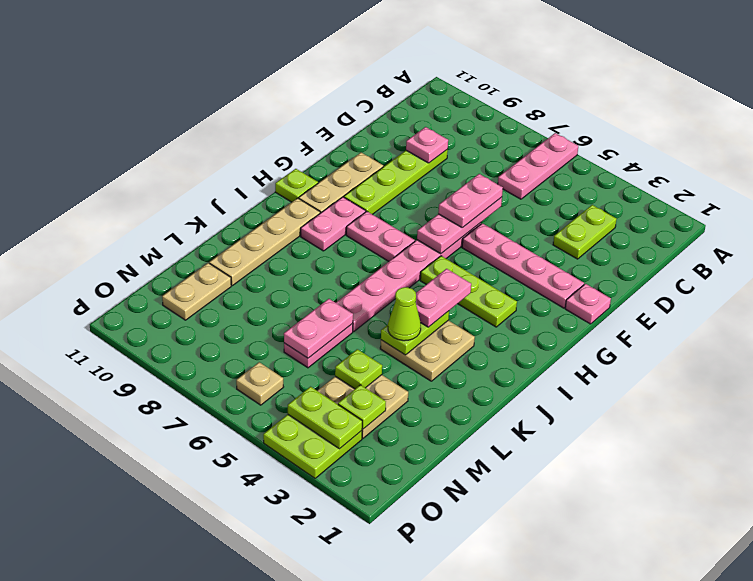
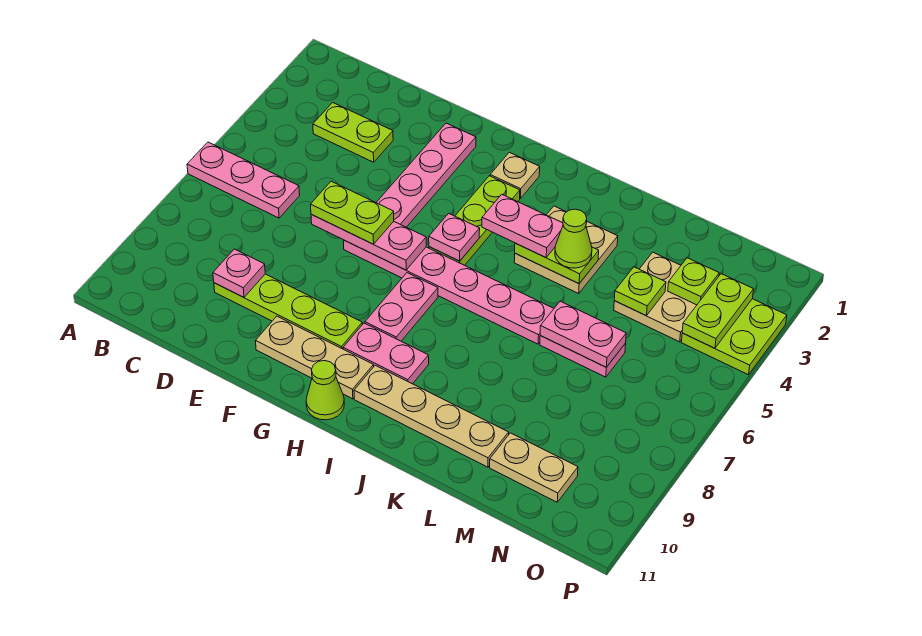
pink plate E6:F6 level 3 -> lime plate E6:F6 level 3
pink plate F1 level 1 -> pink plate H5 level 2
lime plate H11 level 1 -> lime cone H11 level 1
tan plate O6 level 1 -> tan plate H2 level 1

